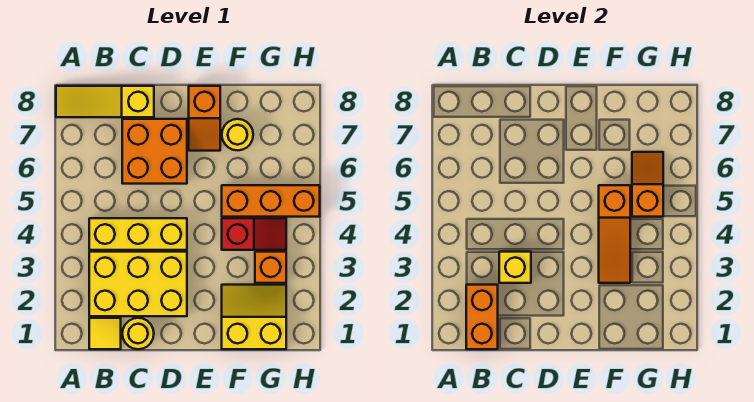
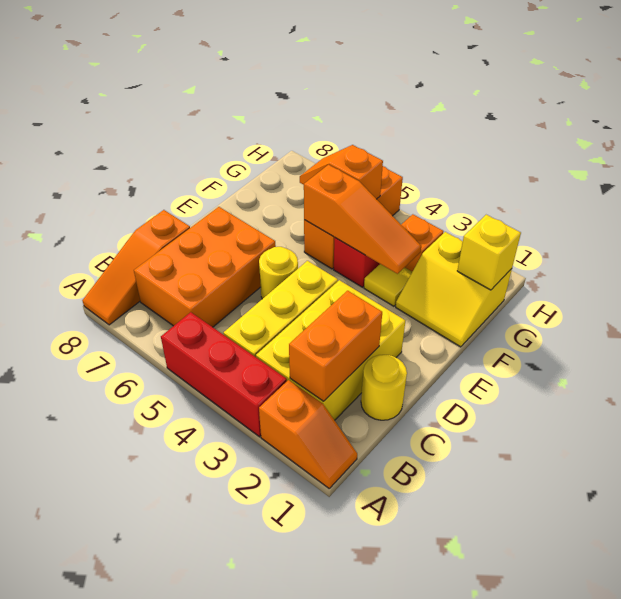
none -> red brick A3:A5 level 1
yellow slope A8:C8 level 1 top C -> orange slope A8:C8 level 1 top C
yellow tile B1 level 1 -> yellow tile F3 level 1
orange brick B1:B2 level 2 -> orange brick B2:C2 level 2
yellow brick C3 level 2 -> yellow brick G1 level 2
orange brick C6:D7 level 1 -> orange brick B6:D7 level 1
orange slope E7:E8 level 1 top 8 -> orange slope A1:A2 level 1 top 2
yellow slope F1:G2 level 1 top 1 -> yellow slope F1:G2 level 1 top G
yellow round brick F7 level 1 -> yellow round brick D5 level 1

